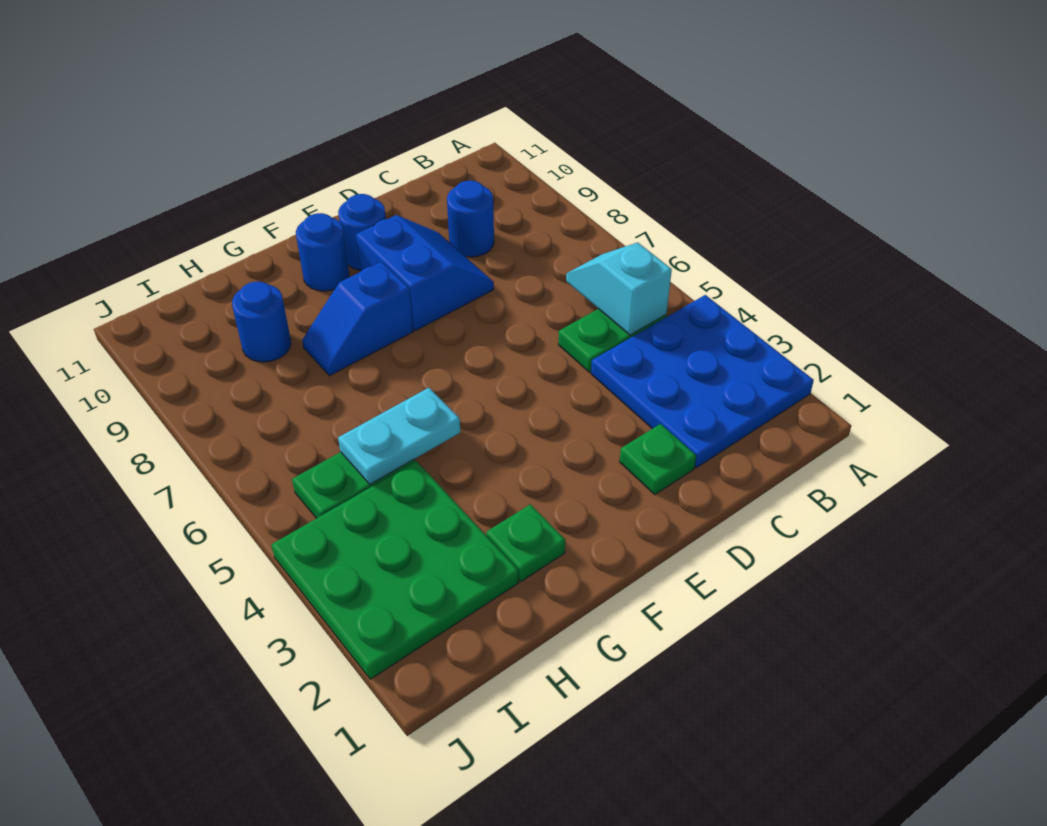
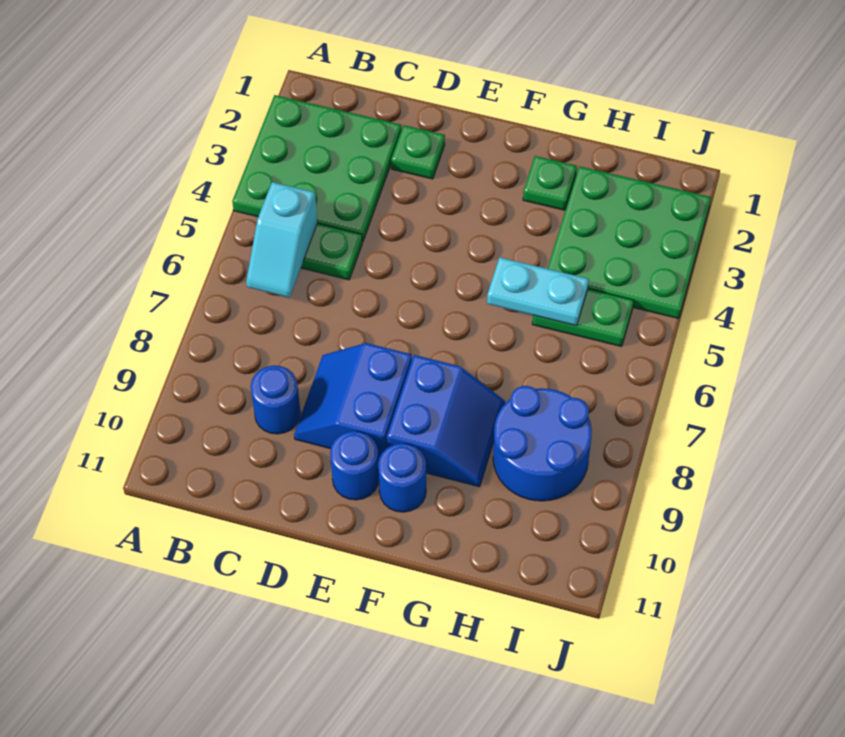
blue plate A2:C4 level 1 -> green plate A2:C4 level 1
blue slope F8:G8 level 1 top F -> blue slope F8:G9 level 1 top F
blue round brick H9 level 1 -> blue round brick H8:I9 level 1

